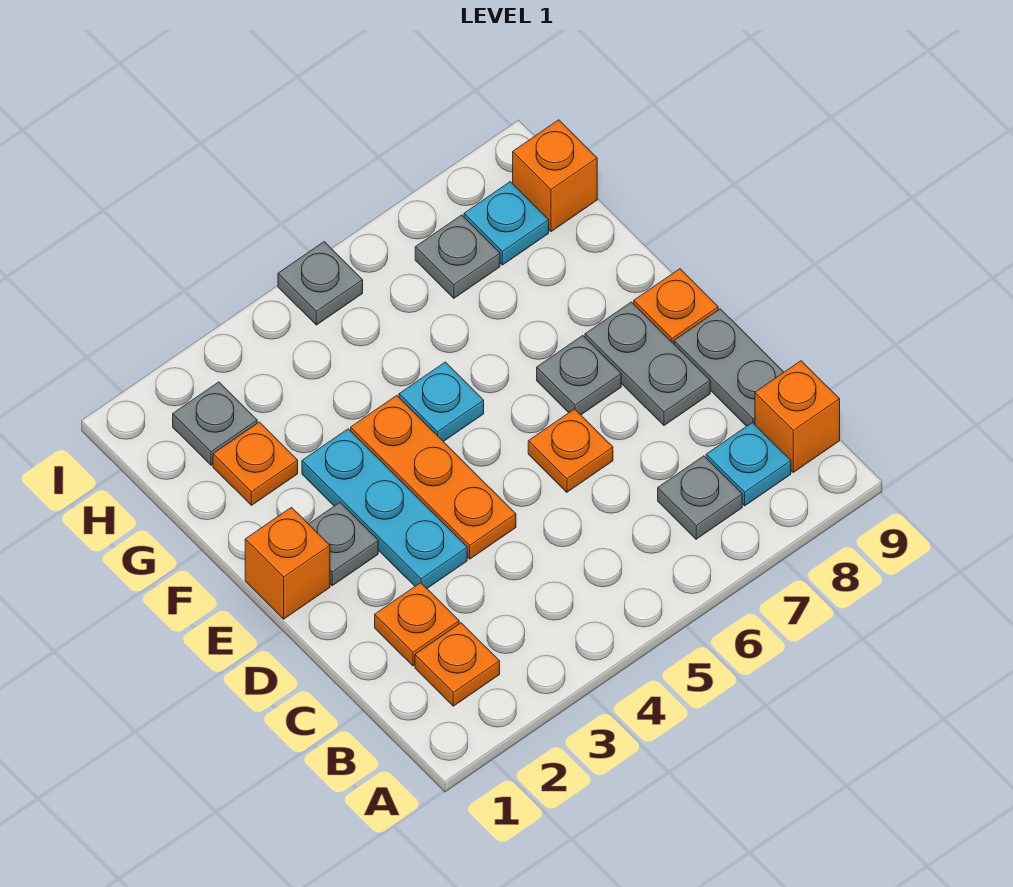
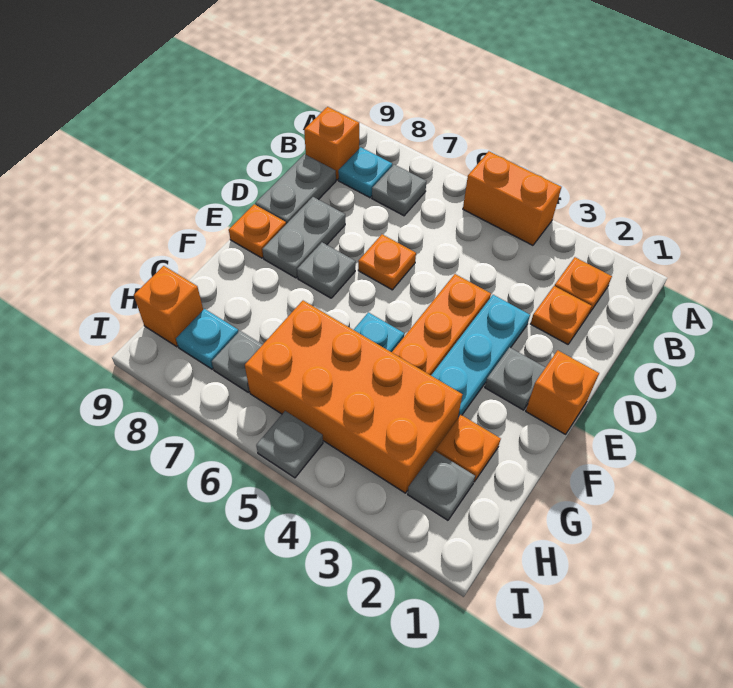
none -> orange brick A4:A5 level 1
none -> orange brick G3:H6 level 1

